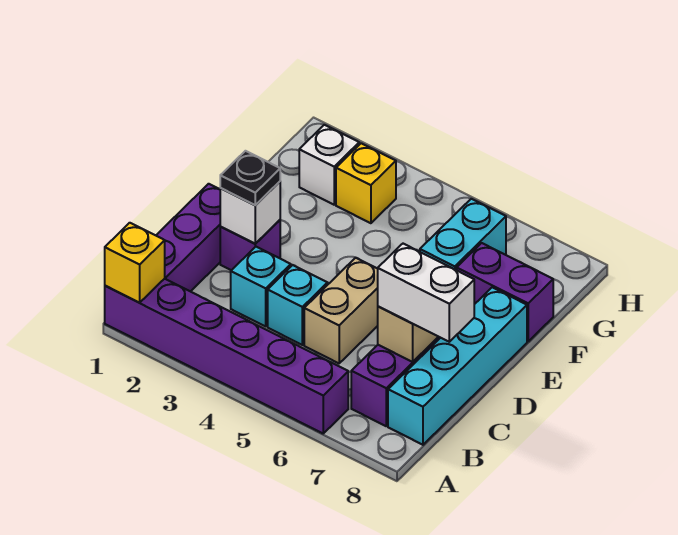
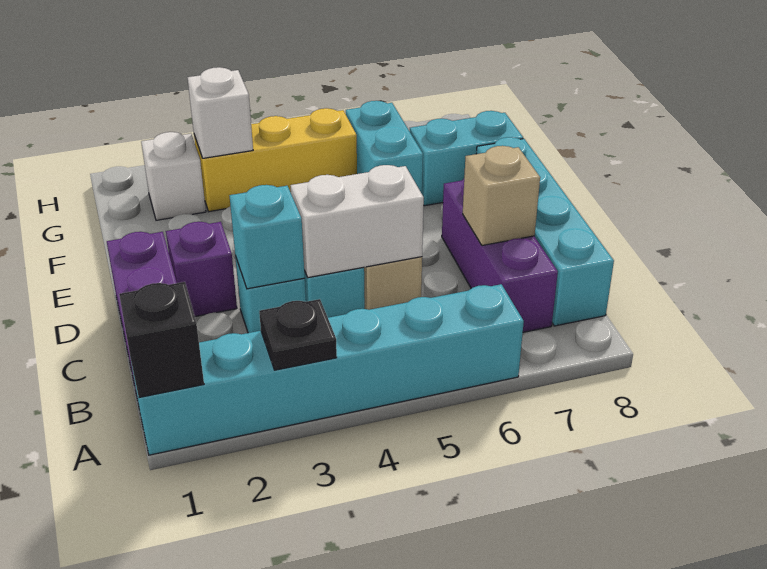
purple brick A1:A6 level 1 -> cyan brick A1:A6 level 1
yellow brick A1 level 2 -> black brick A1 level 2
none -> cyan brick C3 level 2
white brick C7:C8 level 3 -> white brick C4:C5 level 2
white brick D2 level 2 -> white brick G3 level 2
black plate D2 level 3 -> black plate A3 level 2
purple brick F7:F8 level 1 -> cyan brick F7:F8 level 1
yellow brick G3 level 1 -> yellow brick G3:G5 level 1

